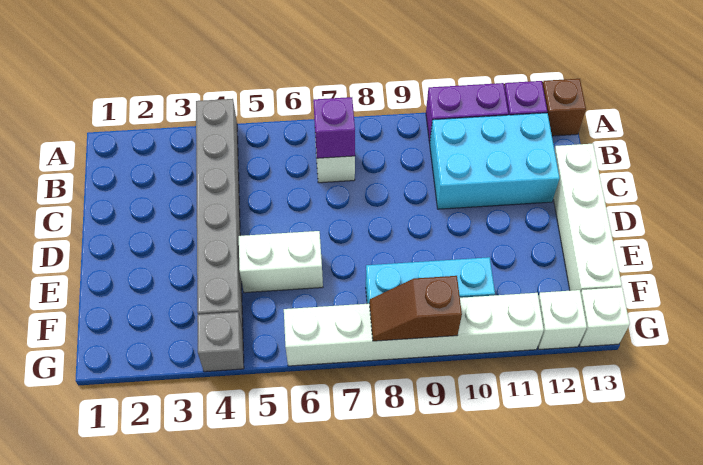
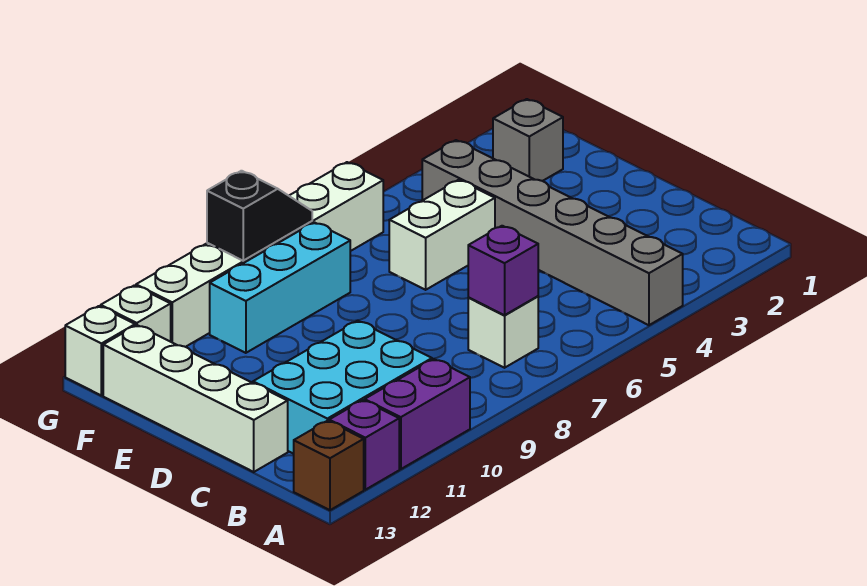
grey brick G4 level 1 -> grey brick F2 level 1
brown slope G8:G9 level 2 top 9 -> black slope G8:G9 level 2 top 9

